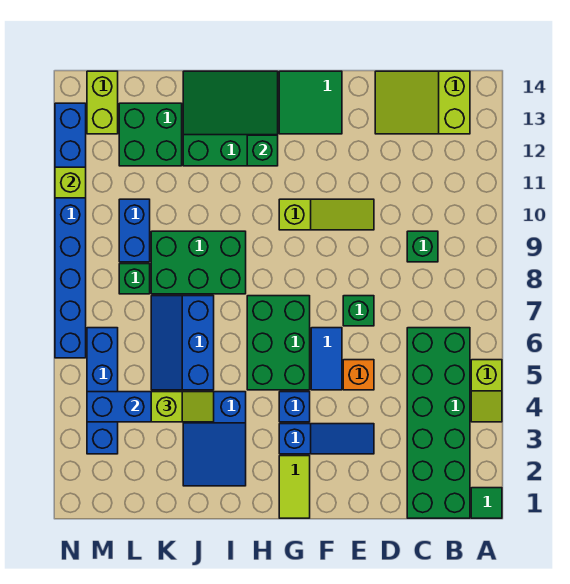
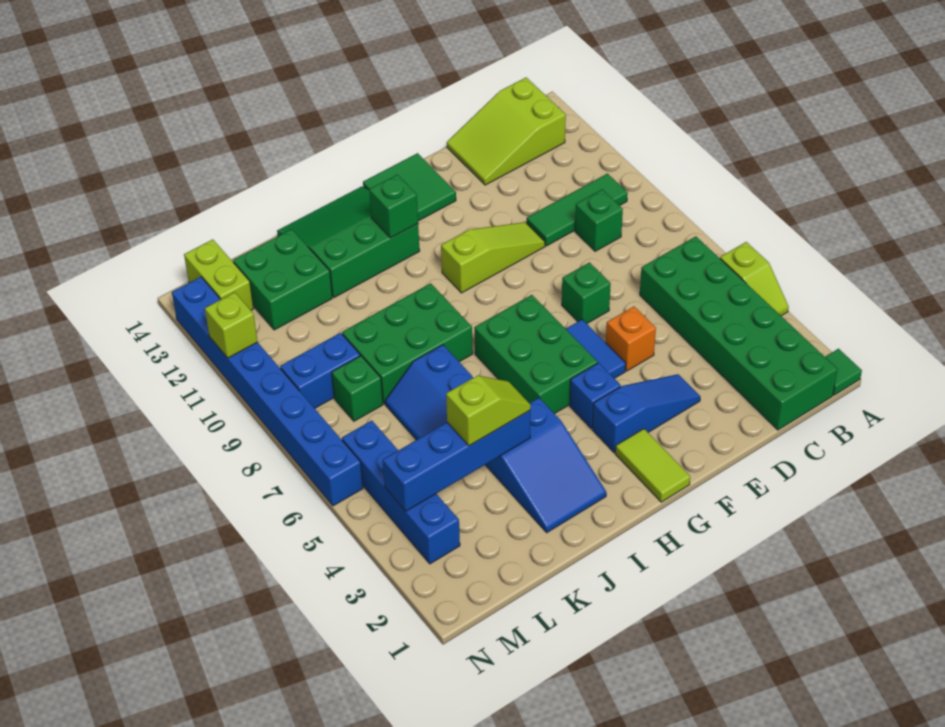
none -> green tile B10:D10 level 1
blue brick L9:L10 level 1 -> blue brick L9:M9 level 1

